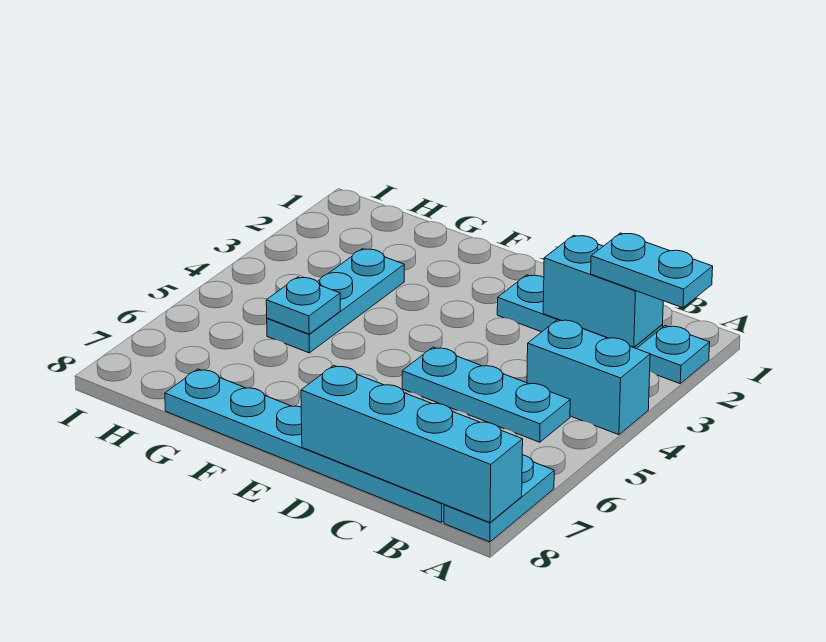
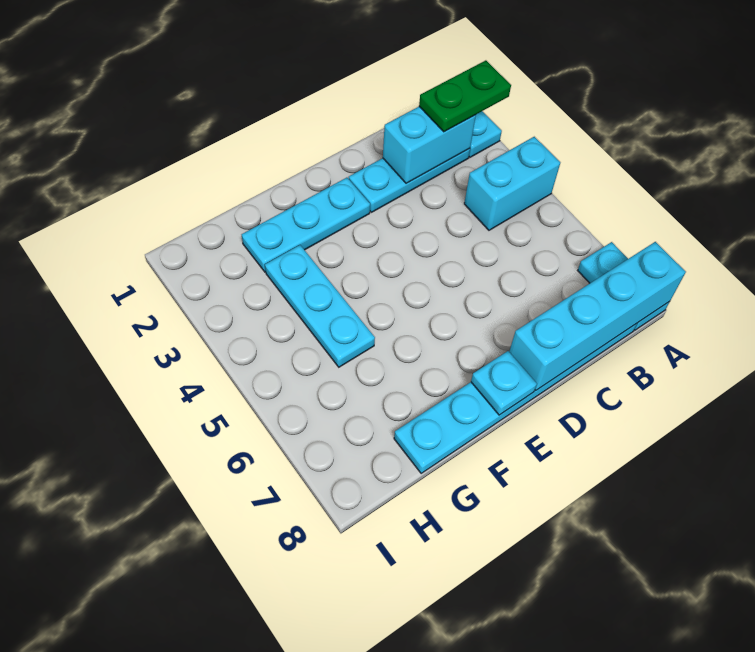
cyan plate A2:B2 level 3 -> green plate A2:B2 level 3
cyan plate B5:D5 level 1 -> cyan plate E2:G2 level 1
cyan plate G5 level 2 -> cyan plate E8 level 2

